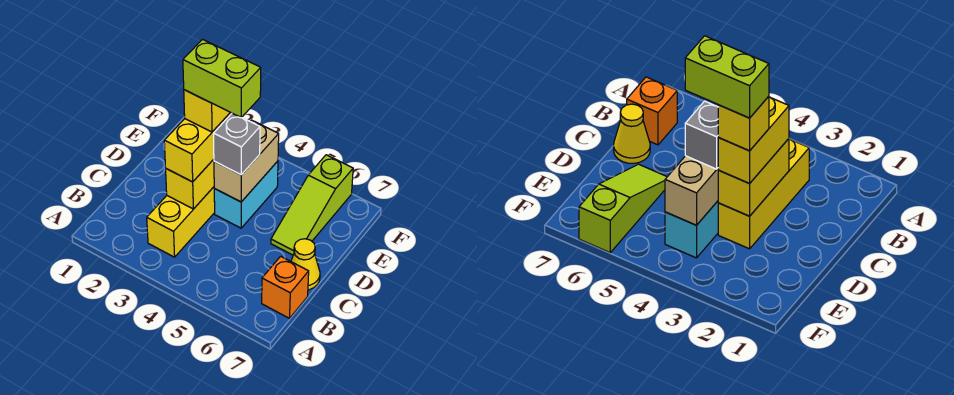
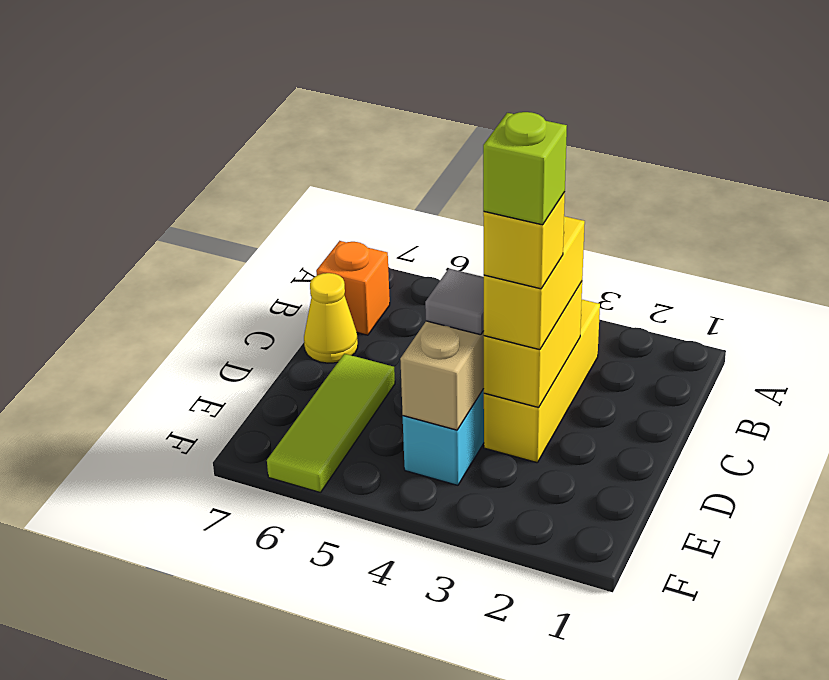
lime brick D3:D4 level 5 -> lime brick D3 level 5
grey brick D4 level 3 -> grey tile D4 level 3
lime slope D6:F6 level 1 top F -> lime tile D6:F6 level 1

